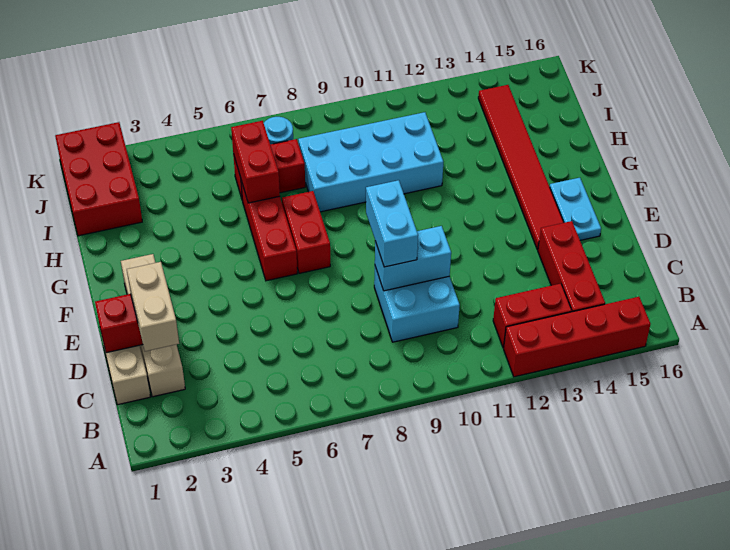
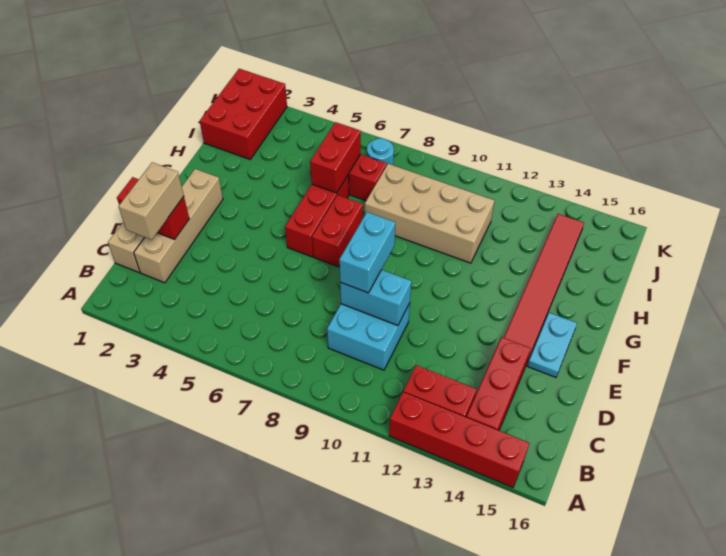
cyan brick H8:I11 level 1 -> tan brick H8:I11 level 1

